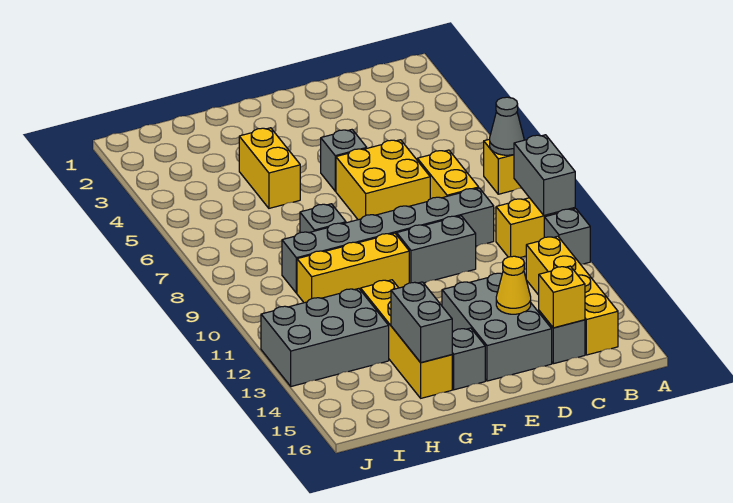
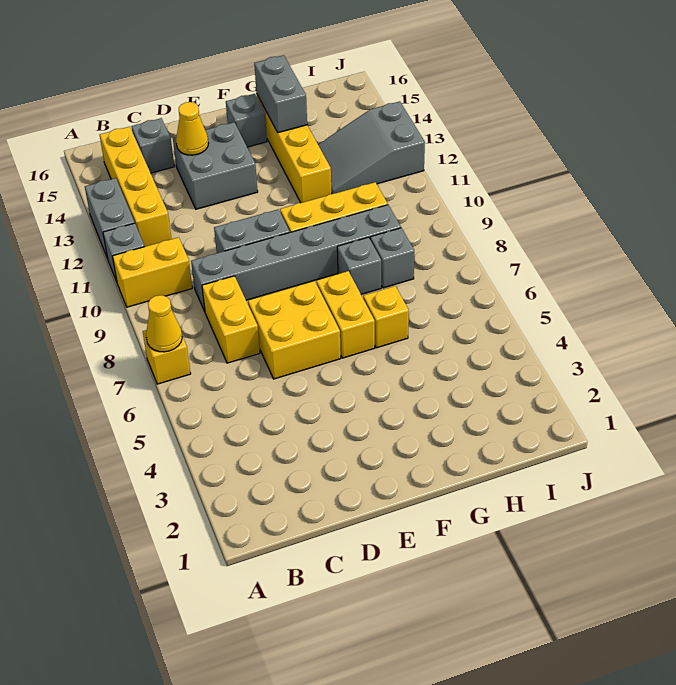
grey cone A7 level 2 -> yellow cone A7 level 2
grey brick A9:A10 level 2 -> grey brick A12:A13 level 1
yellow brick C15 level 2 -> yellow brick G6 level 1
grey brick D13:E15 level 1 -> grey brick D13:E14 level 1
grey brick E5 level 1 -> grey brick H8 level 1
yellow brick G4:G5 level 1 -> yellow brick F6:F7 level 1
grey brick H12:J13 level 1 -> grey slope H12:J13 level 1 top J

